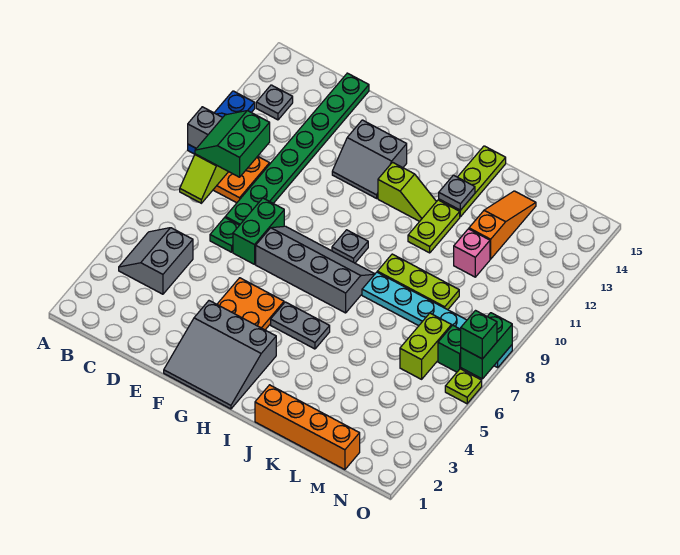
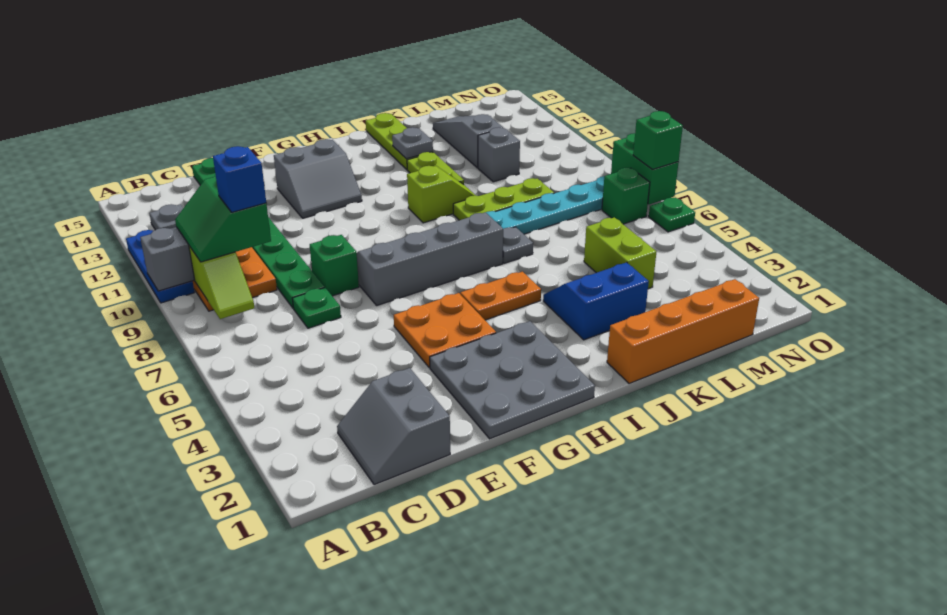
grey slope B4:C5 level 1 top C -> grey slope C1:D2 level 1 top D
none -> blue brick C9 level 4
green brick E7:E8 level 1 -> green brick E8 level 1
grey slope F1:H3 level 1 top 3 -> grey plate F1:H3 level 1
grey plate H5:I5 level 1 -> orange plate H5:I5 level 1
grey plate H9 level 1 -> grey plate J7 level 1
lime slope H12:I12 level 1 top H -> lime slope I10:J10 level 1 top I
none -> blue slope J3:K4 level 1 top 3
pink brick L11 level 1 -> grey brick L11 level 1
orange slope L12:L14 level 1 top 12 -> grey slope L12:L14 level 1 top 12
lime brick M6:M7 level 1 -> lime brick L4:L5 level 1
lime plate O6 level 1 -> green plate O6 level 1

